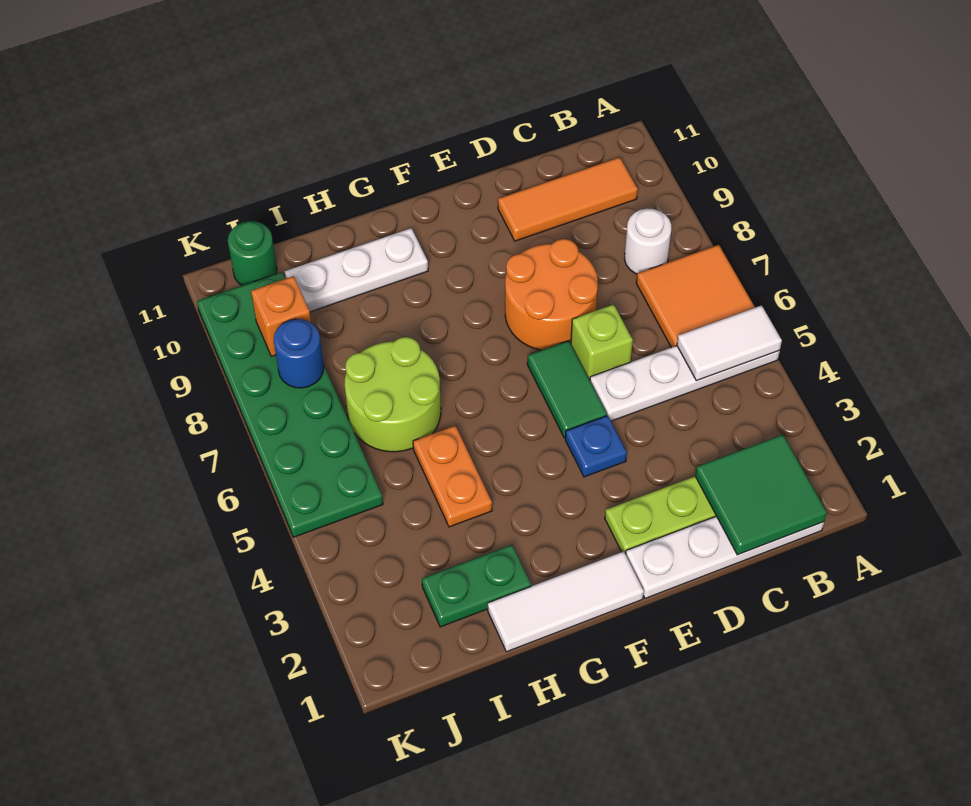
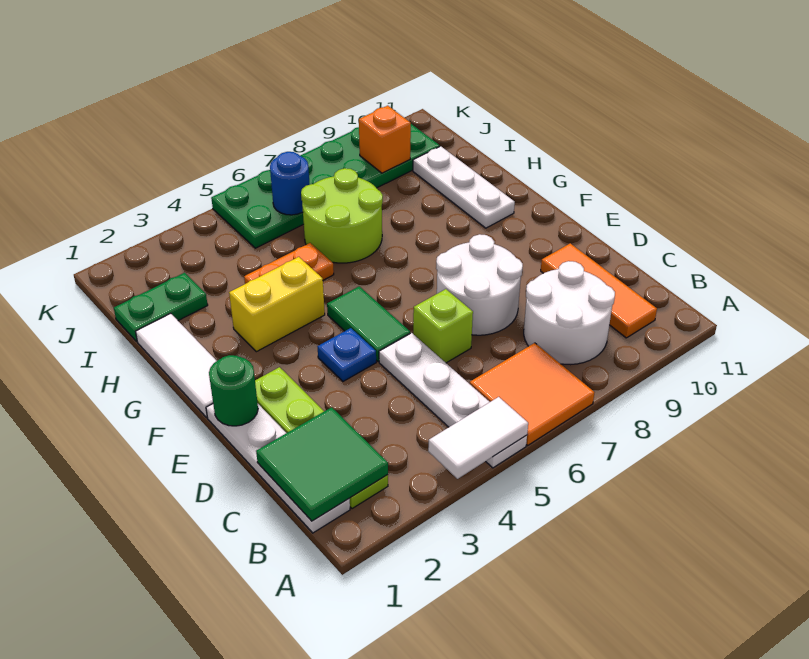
white tile A5:B5 level 2 -> white tile A4:A5 level 2
white round brick B8 level 1 -> white round brick B8:C9 level 1
orange round brick D7:E8 level 1 -> white round brick D7:E8 level 1
green tile E5:E6 level 1 -> green tile E5:F5 level 1
none -> yellow brick G3:G4 level 1
green plate H2:I2 level 1 -> green plate I1:I2 level 1
blue round brick J8 level 2 -> blue round brick J6 level 2
green round brick J11 level 1 -> green round brick E1 level 2

